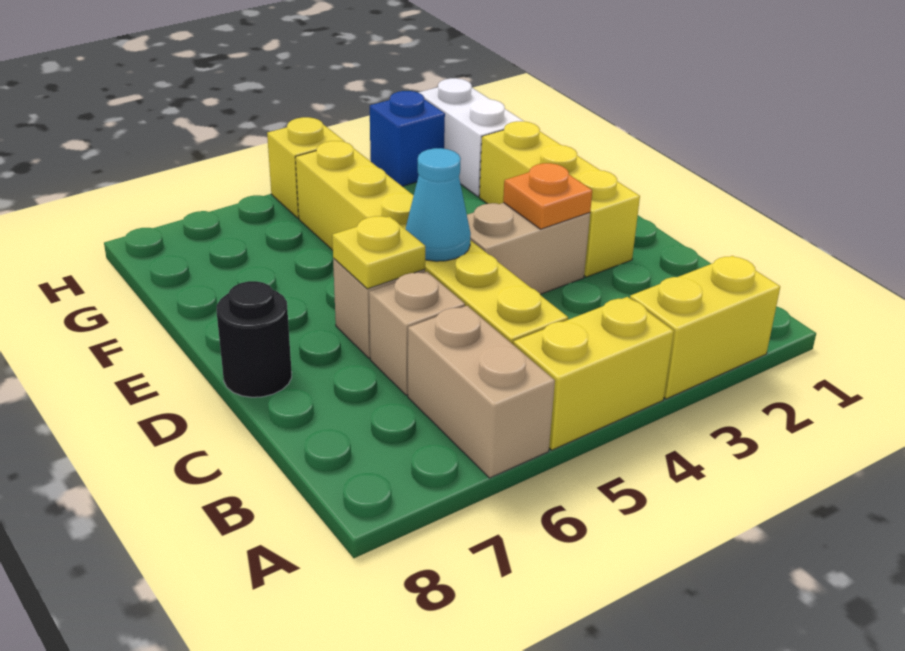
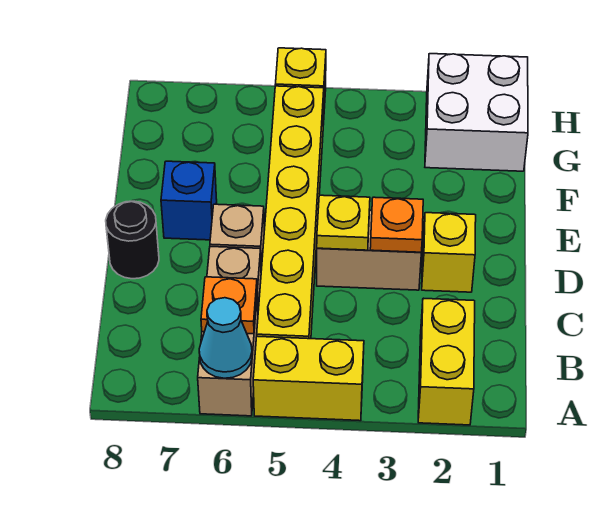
yellow brick A2:A3 level 1 -> yellow brick A2:B2 level 1
none -> orange plate B6 level 2
yellow brick D2:F2 level 1 -> yellow brick D2 level 1
cyan cone D5 level 2 -> cyan cone A6 level 2
yellow plate D6 level 2 -> yellow plate D4 level 2
white brick G2:H2 level 1 -> white brick G1:H2 level 1
blue brick H3 level 1 -> blue brick E7 level 1

